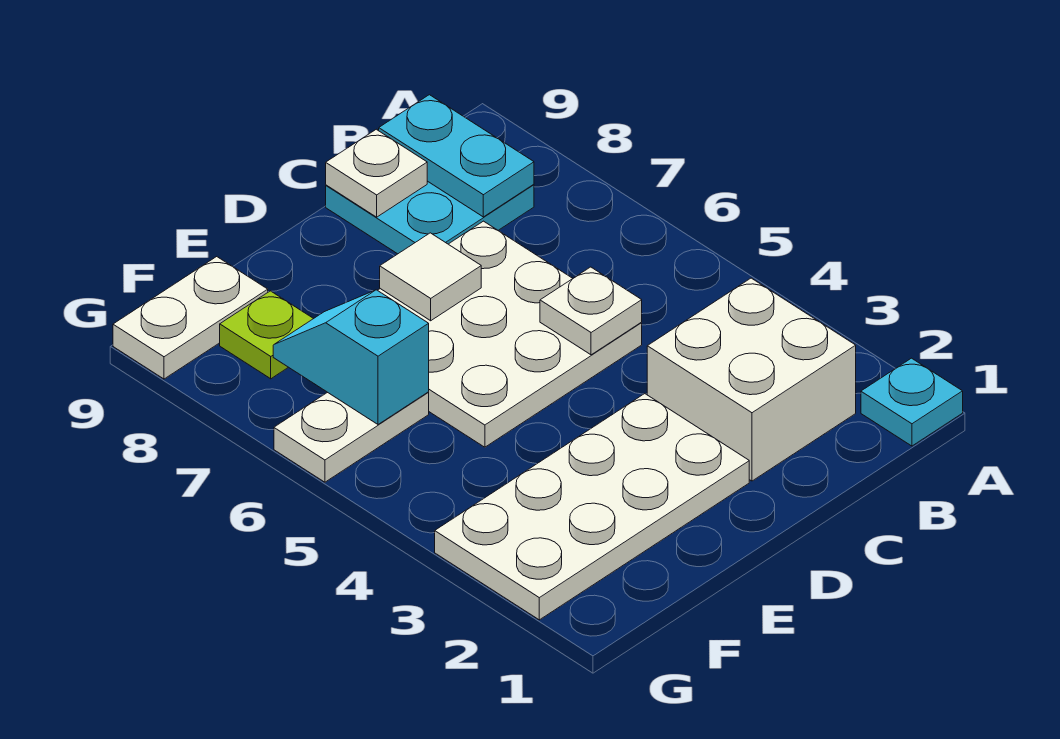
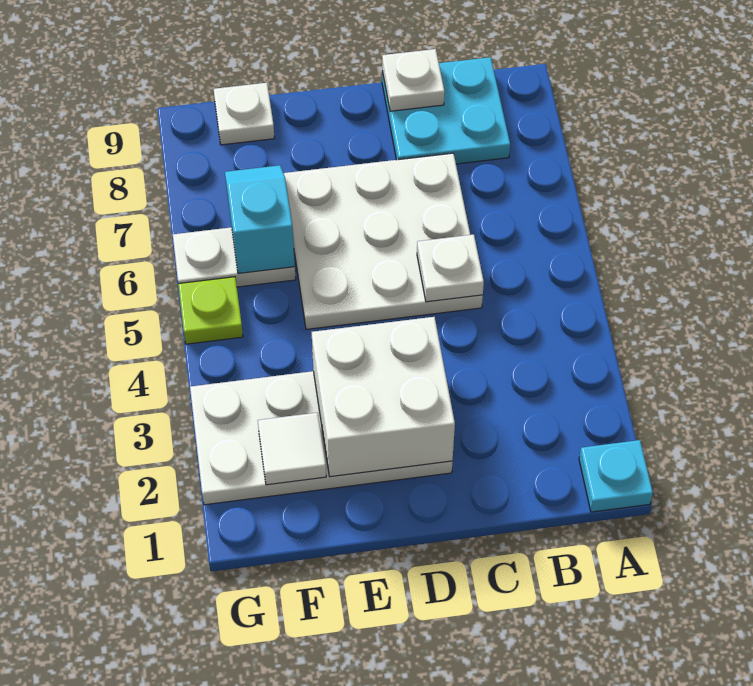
white brick B2:C3 level 1 -> white brick D2:E3 level 2
cyan plate B8:B9 level 2 -> none
white tile D7 level 2 -> white tile F2 level 2
lime plate F8 level 1 -> lime plate G5 level 1
white plate F9:G9 level 1 -> white plate F9 level 1

